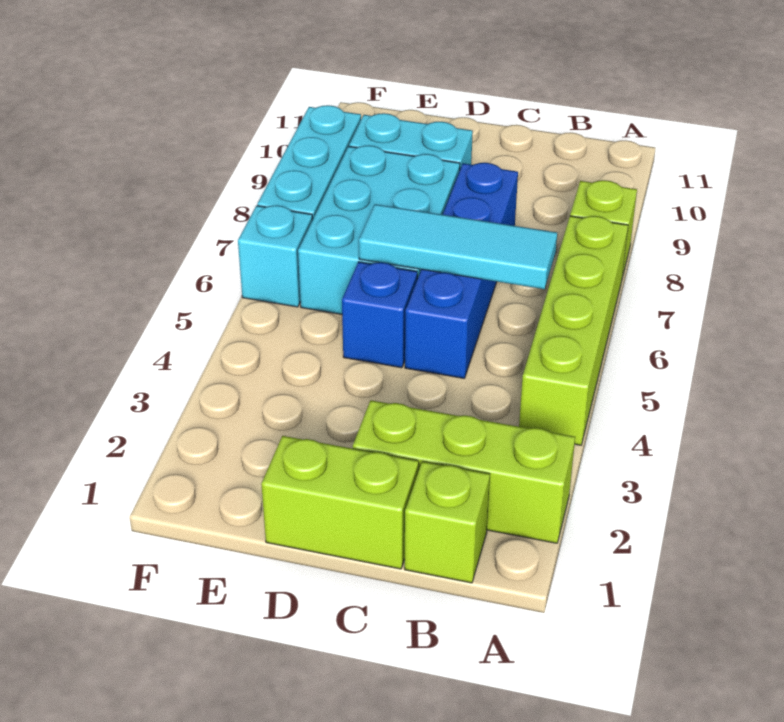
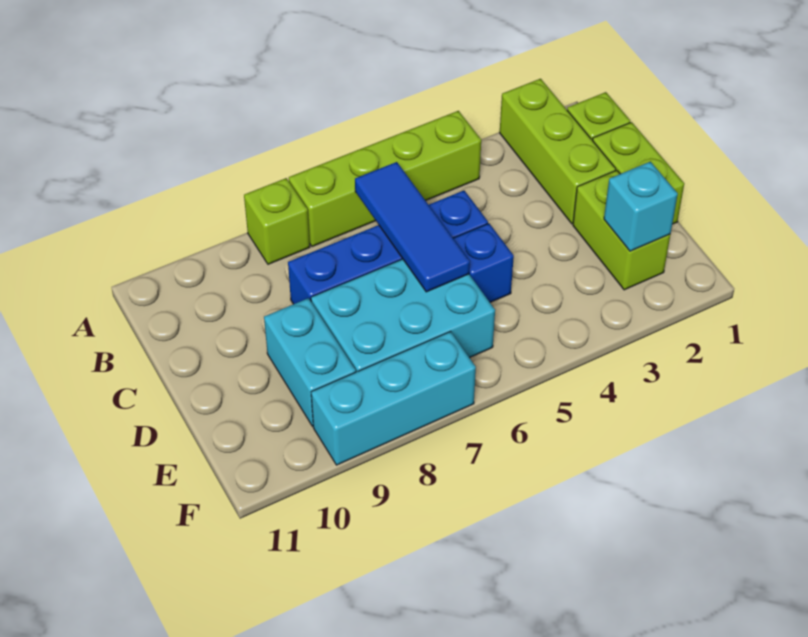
cyan tile B6:D6 level 2 -> blue tile B6:D6 level 2
none -> lime brick D2:E2 level 1
cyan brick F6 level 1 -> cyan brick E2 level 2

